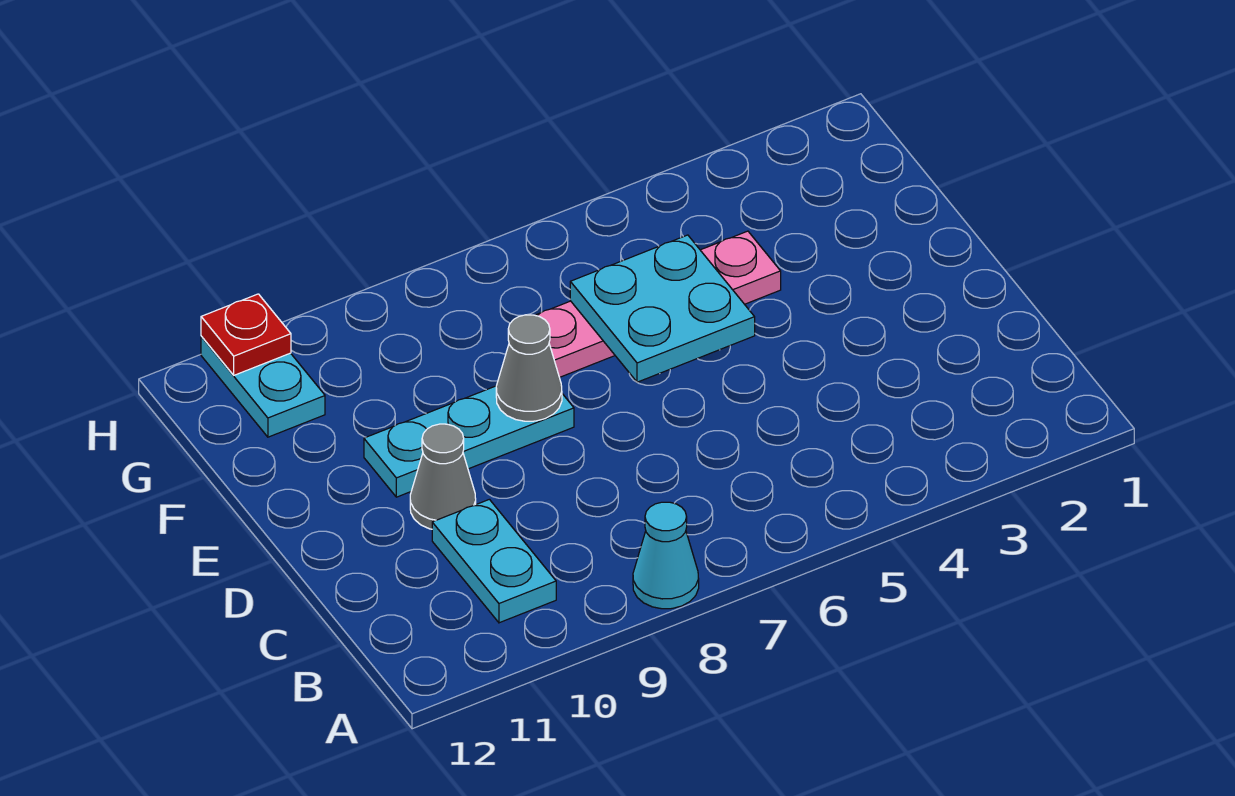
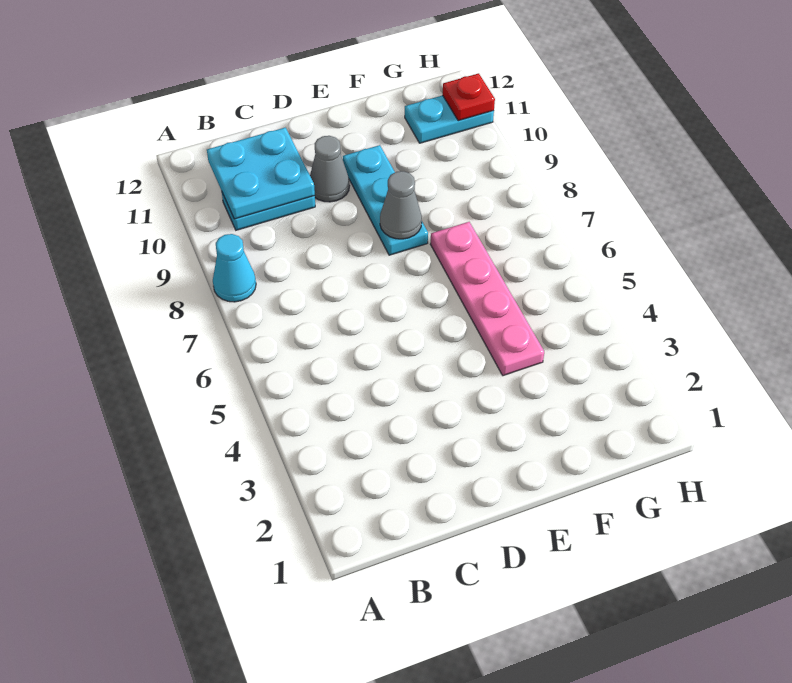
cyan plate E5:F6 level 2 -> cyan plate B10:C11 level 2

